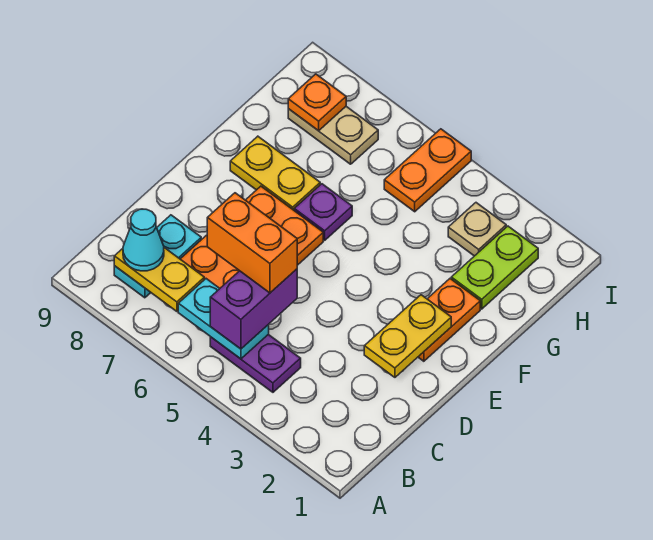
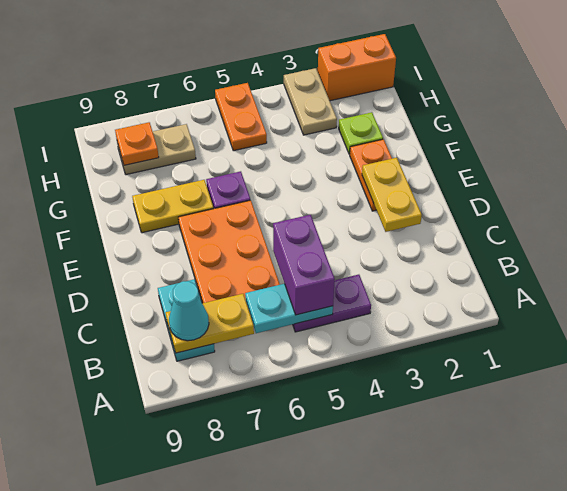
orange brick C5:C6 level 4 -> orange brick I1:I2 level 1
lime plate G2:H2 level 1 -> lime plate G2 level 1
tan plate H3 level 1 -> tan plate H3:I3 level 1

